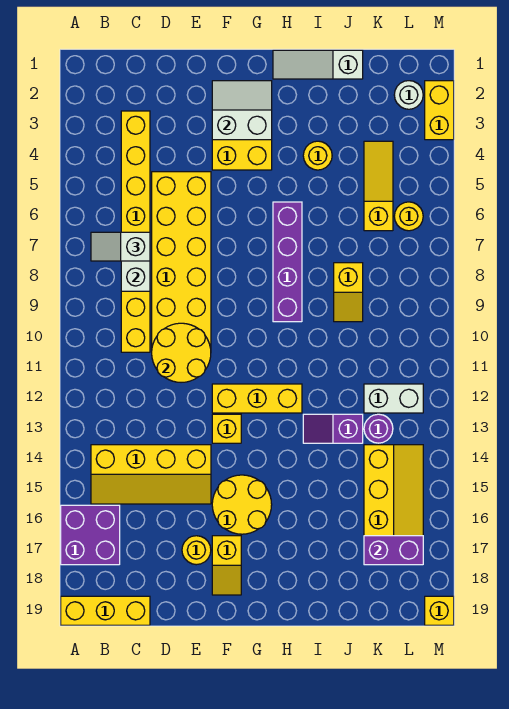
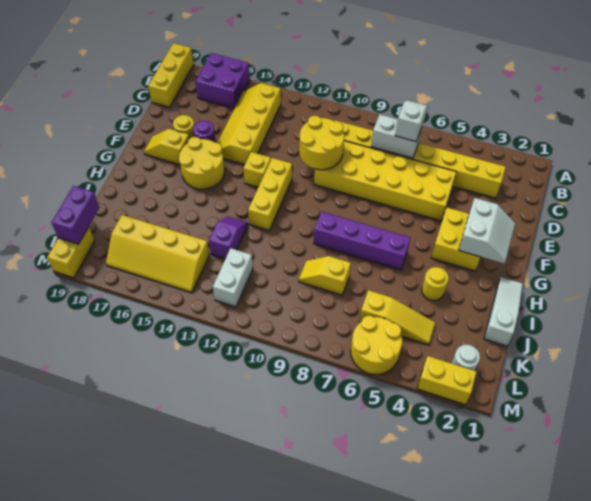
purple round brick K13 level 1 -> purple round brick E16 level 1
purple brick K17:L17 level 2 -> purple brick K19:L19 level 2
yellow round brick L6 level 1 -> yellow round brick L5:M6 level 1
yellow brick M19 level 1 -> yellow brick L19:M19 level 1

